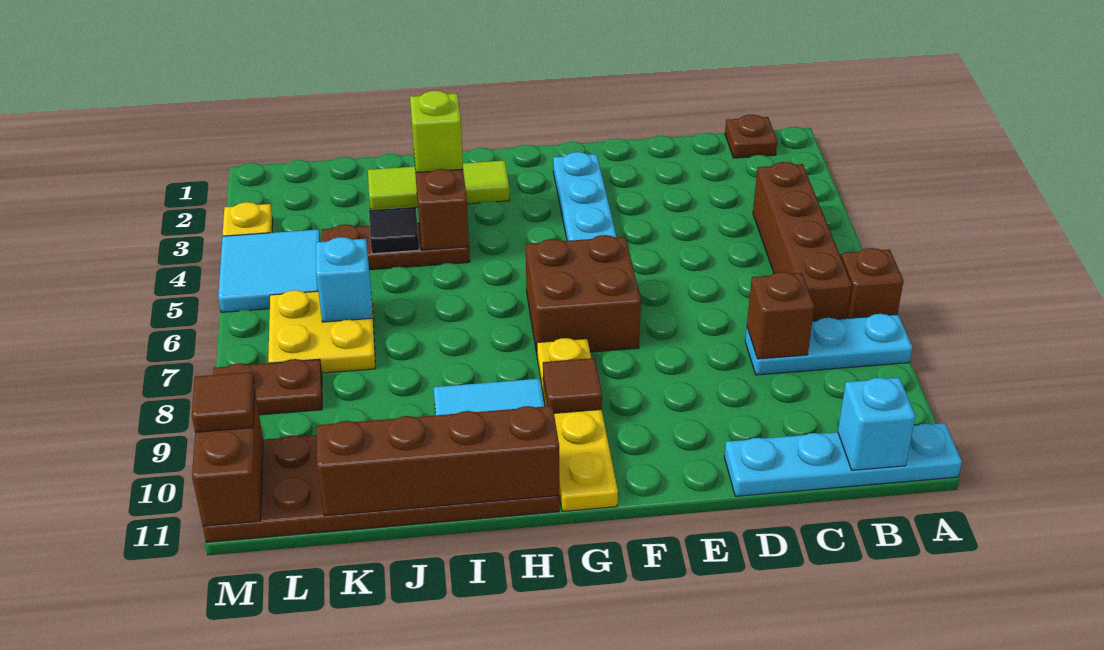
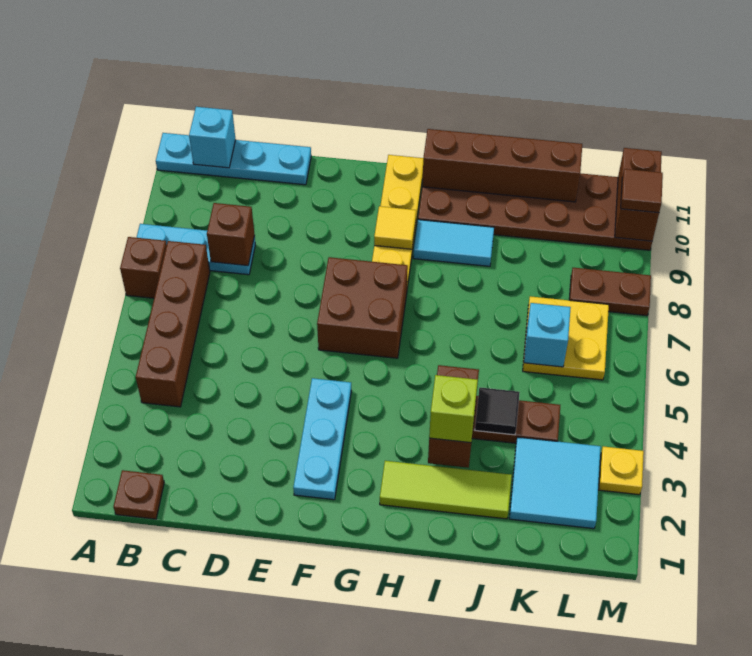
brown tile G9 level 2 -> yellow tile G9 level 2
cyan tile L4:M5 level 1 -> cyan tile K2:L3 level 1

